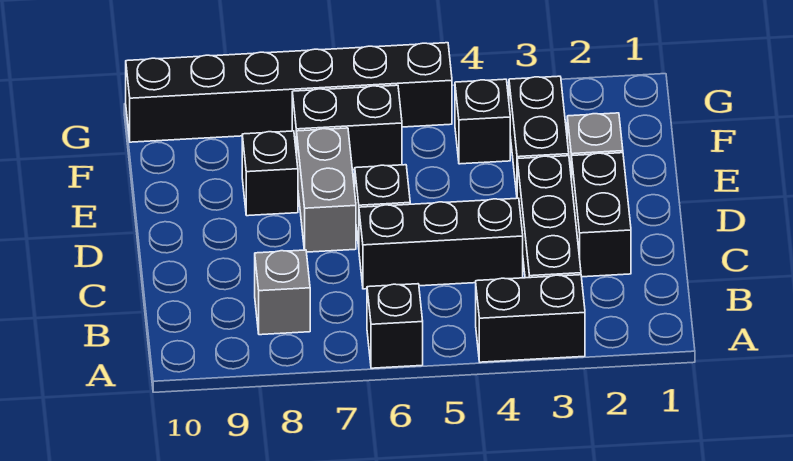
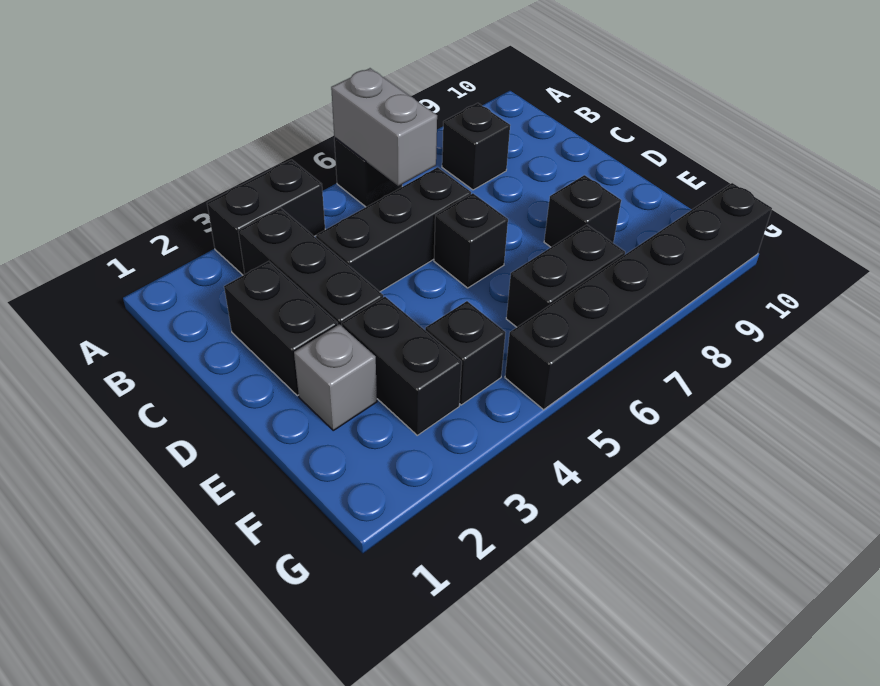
grey brick B8 level 1 -> black brick B8 level 1
grey brick D7:E7 level 1 -> grey brick A6:B6 level 2

